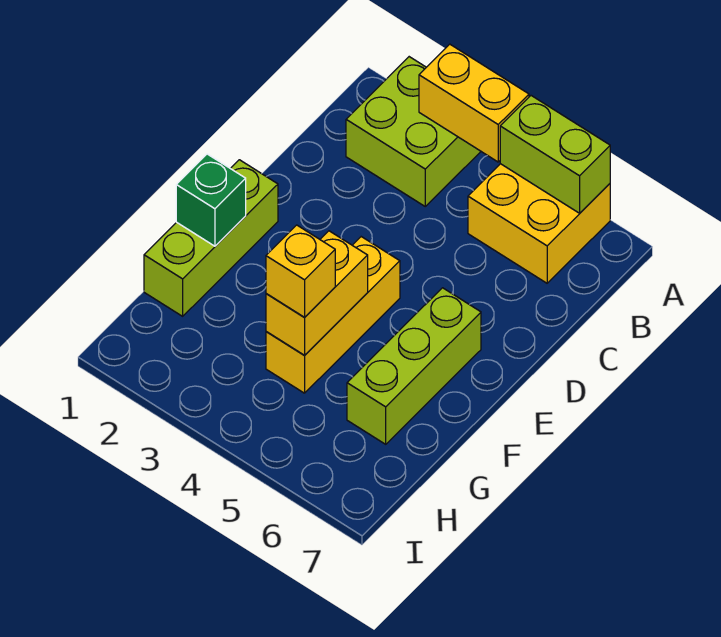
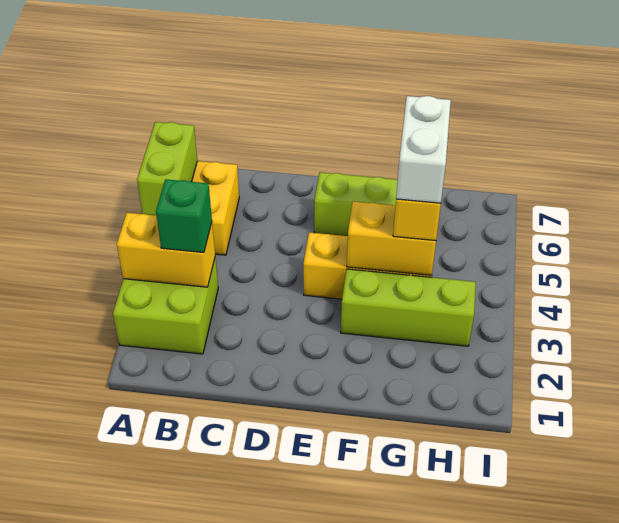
yellow brick A3:A4 level 2 -> yellow brick A3:B3 level 2
lime brick E1:G1 level 1 -> lime brick F3:H3 level 1
green brick F1 level 2 -> green brick B3 level 3
none -> white brick G4:G5 level 4

